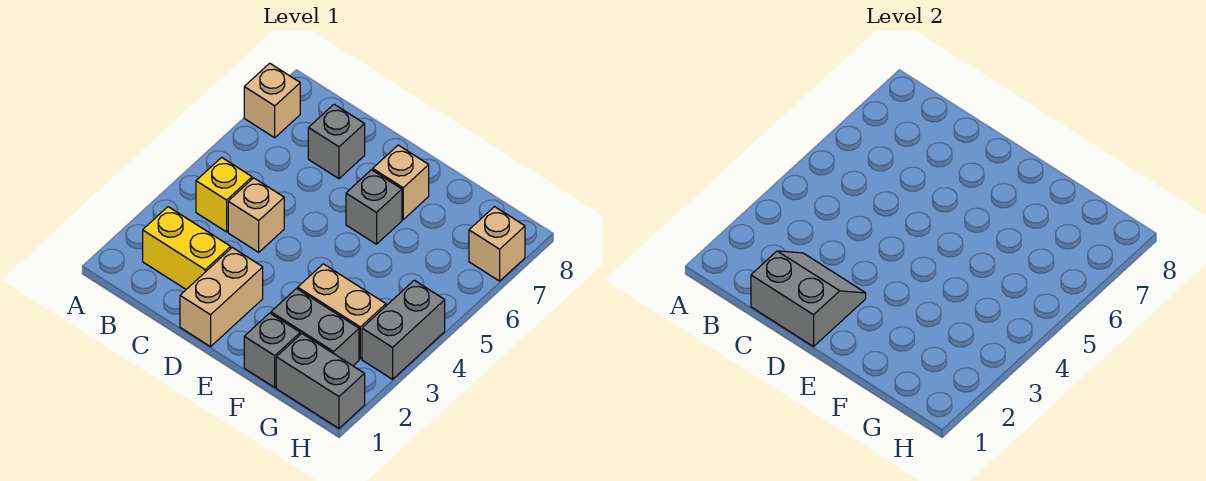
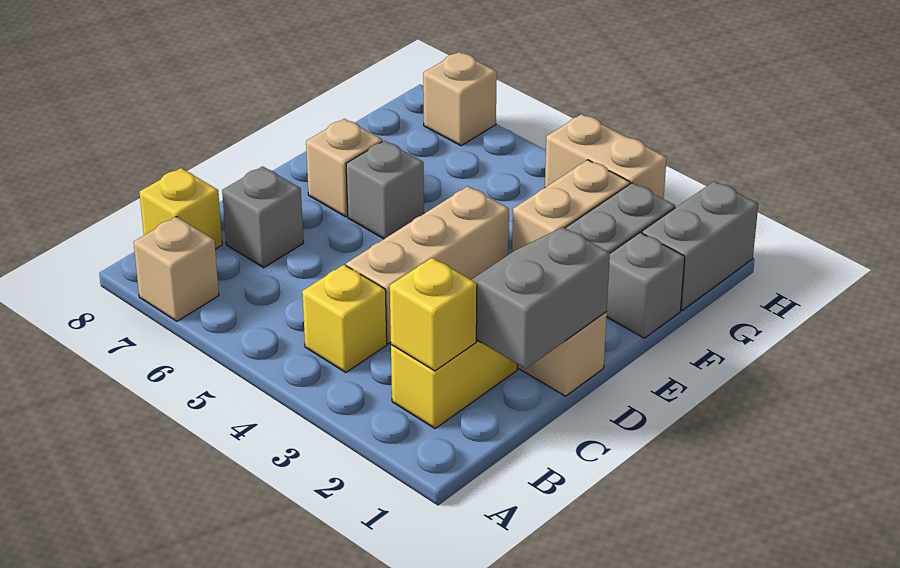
none -> yellow brick B2 level 2
none -> yellow brick B8 level 1
tan brick C4 level 1 -> tan brick C4:E4 level 1
grey brick H3:H4 level 1 -> tan brick H3:H4 level 1

